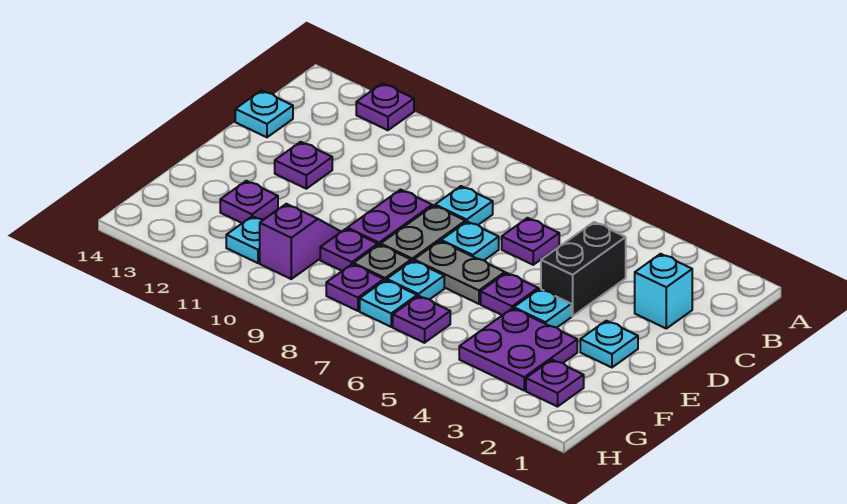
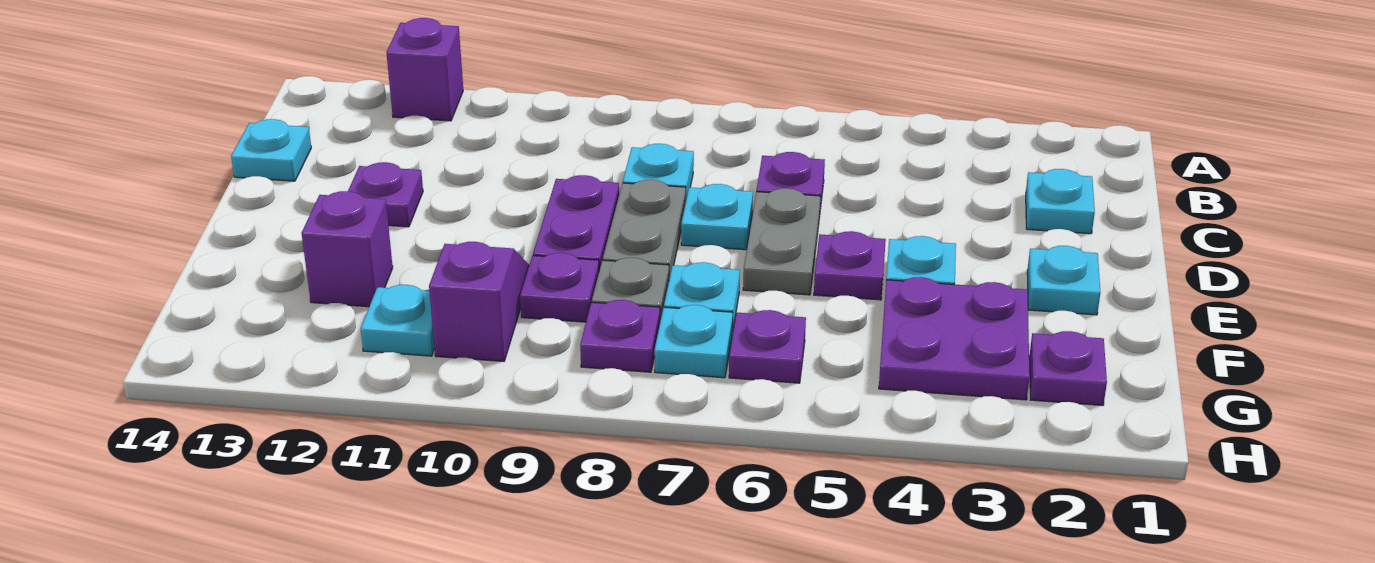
purple plate A12 level 1 -> purple brick A12 level 1
cyan brick C2 level 1 -> cyan plate C2 level 1
black brick C4:D4 level 1 -> none
grey plate E6:E7 level 1 -> grey plate D6:E6 level 1
purple plate F12 level 1 -> purple brick F12 level 1

